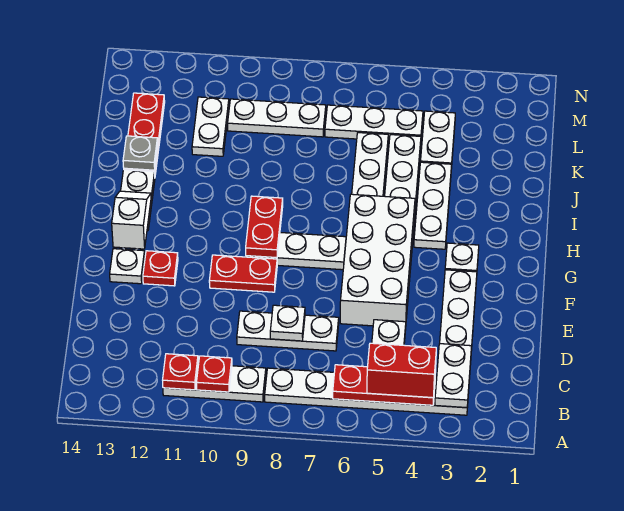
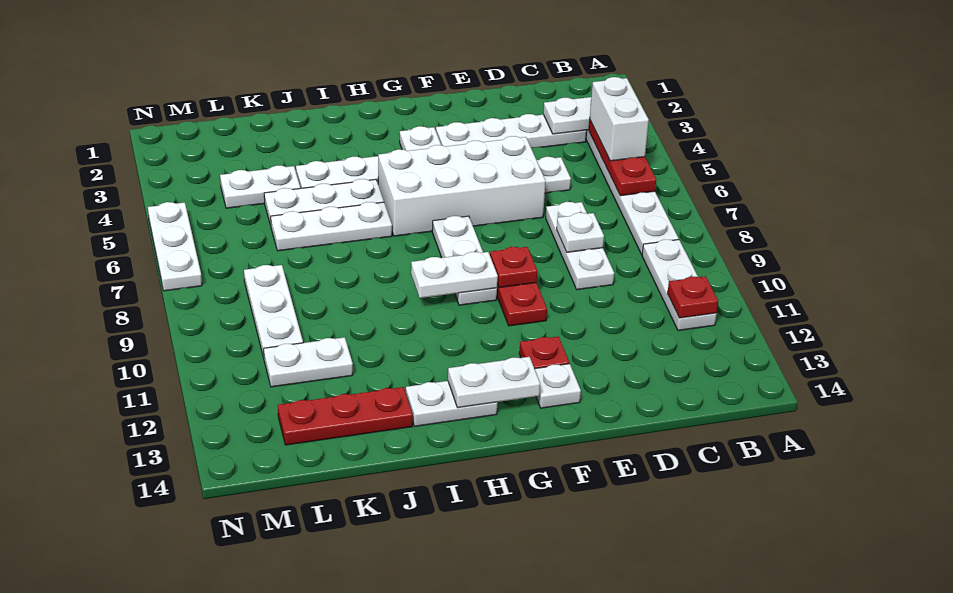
red brick B4:B5 level 3 -> white brick B4:B5 level 3
red plate B10 level 2 -> red plate F9 level 2
red plate G9:H9 level 2 -> white plate G9:H9 level 2
white slope G13:H13 level 2 top G -> white plate G13:H13 level 2
grey plate J13 level 2 -> none
white plate L5:L7 level 1 -> white plate N5:N7 level 1

